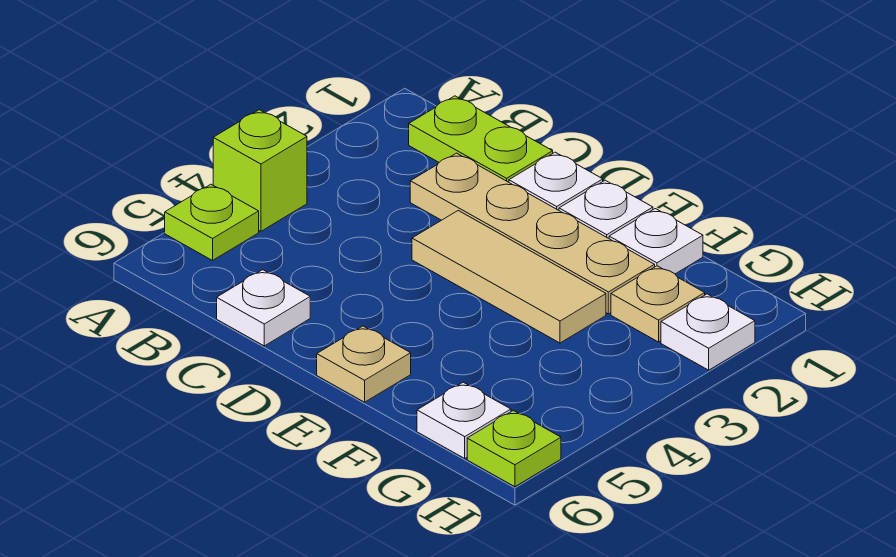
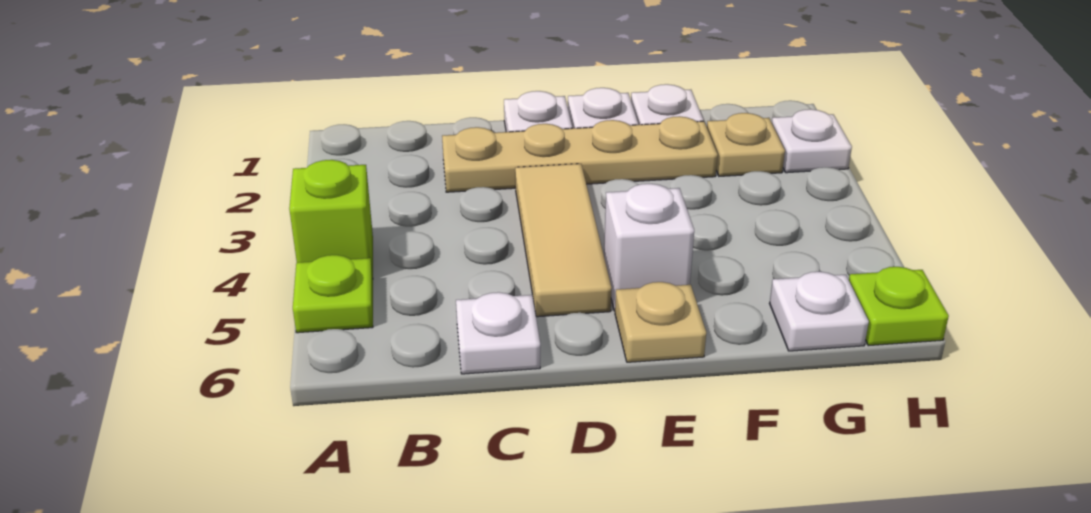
lime plate B1:C1 level 1 -> none
tan tile D3:F3 level 1 -> tan tile D3:D5 level 1
none -> white brick E5 level 1

